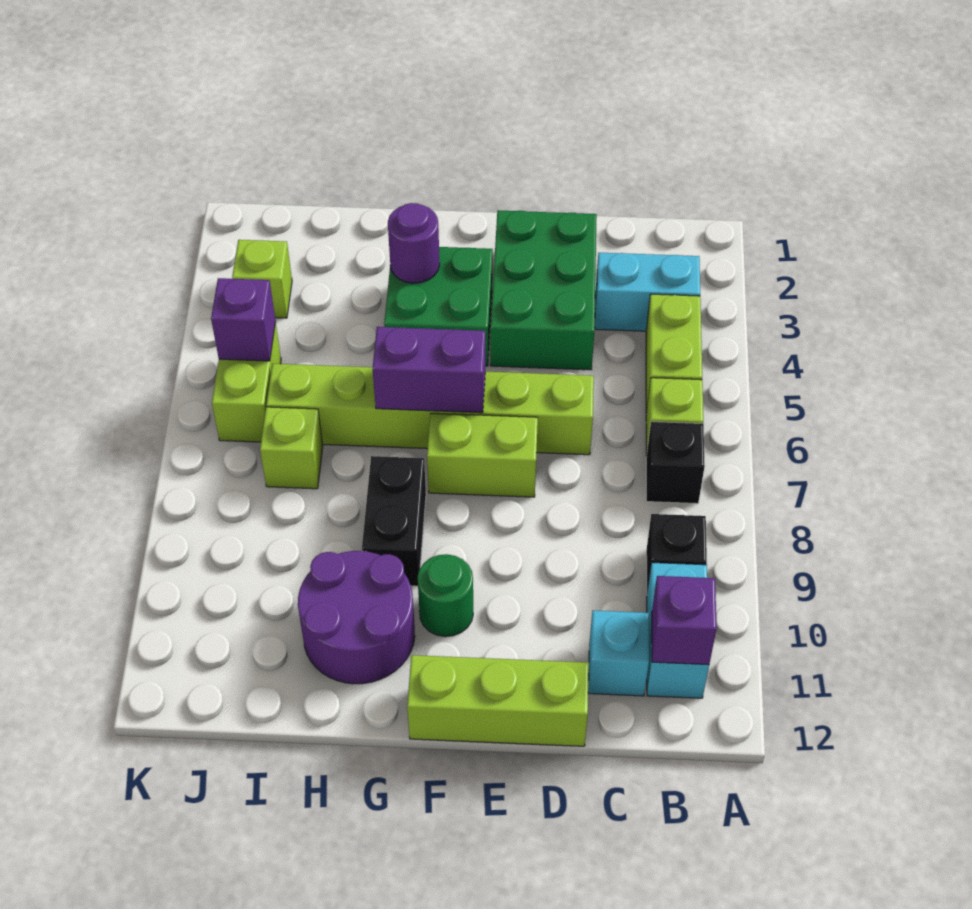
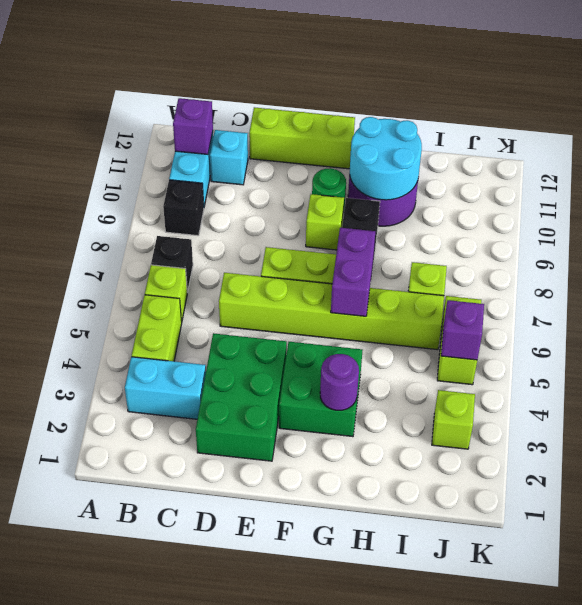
purple brick F6:G6 level 2 -> purple brick G6:G7 level 2
none -> lime brick F9 level 1
none -> cyan round brick G10:H11 level 2

